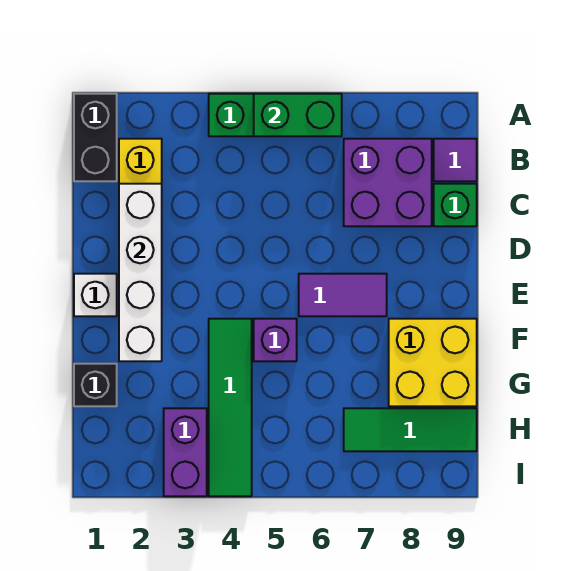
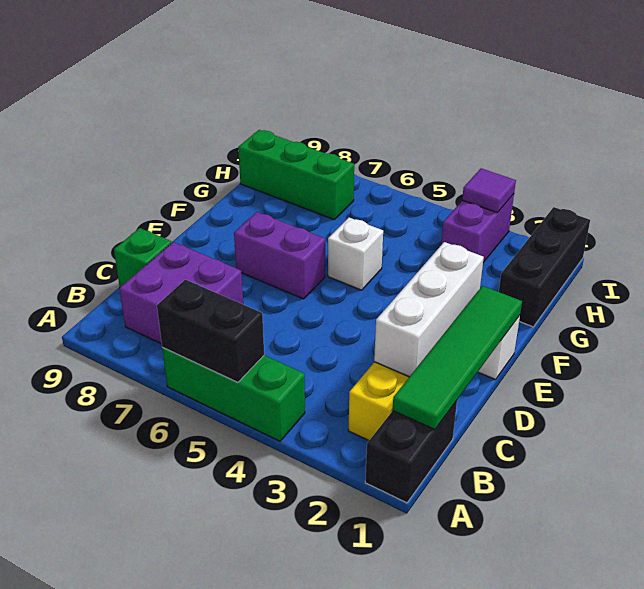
green brick A5:A6 level 2 -> black brick A5:A6 level 2
purple tile B9 level 1 -> purple tile I3 level 2
white brick C2:F2 level 2 -> white brick C2:E2 level 2
purple tile E6:E7 level 1 -> purple brick E6:E7 level 1
green tile F4:I4 level 1 -> green tile B1:E1 level 2
purple brick F5 level 1 -> white brick F5 level 1
yellow brick F8:G9 level 1 -> none
black brick G1 level 1 -> black brick G1:I1 level 1
green tile H7:H9 level 1 -> green brick H7:H9 level 1

